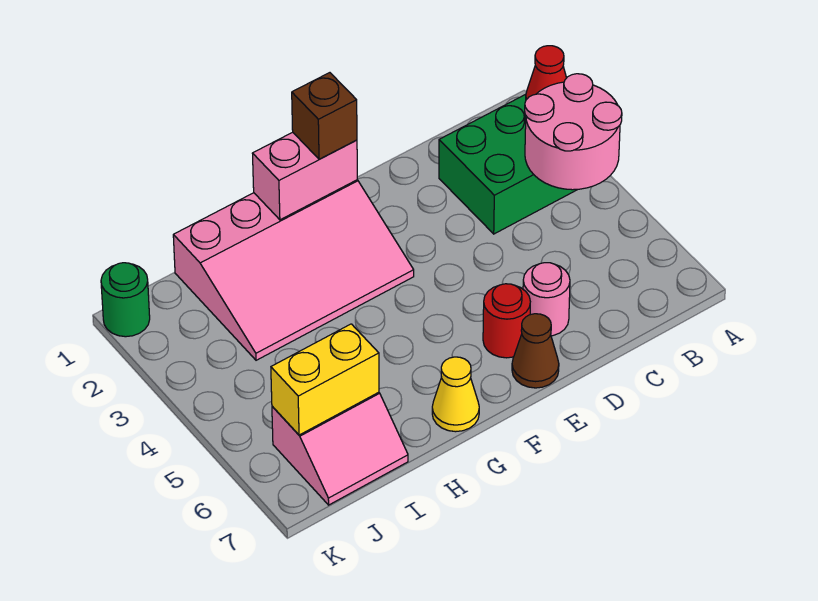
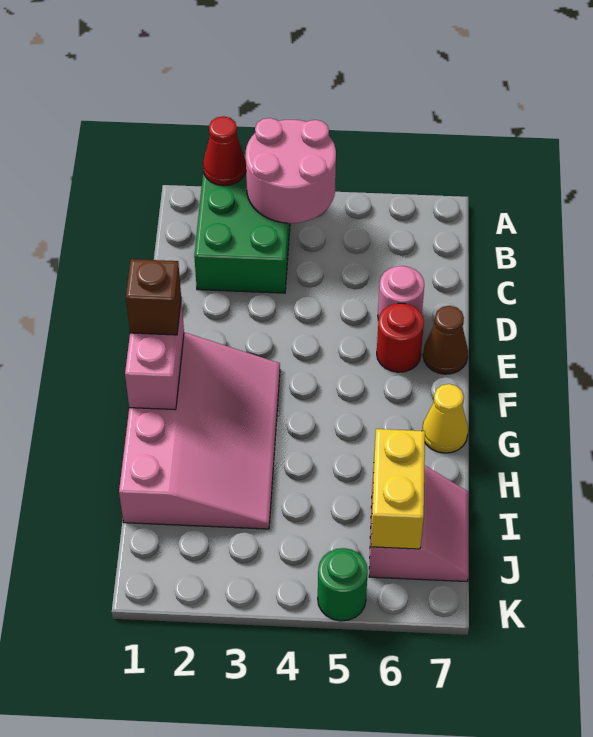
green round brick K1 level 1 -> green round brick K5 level 1

